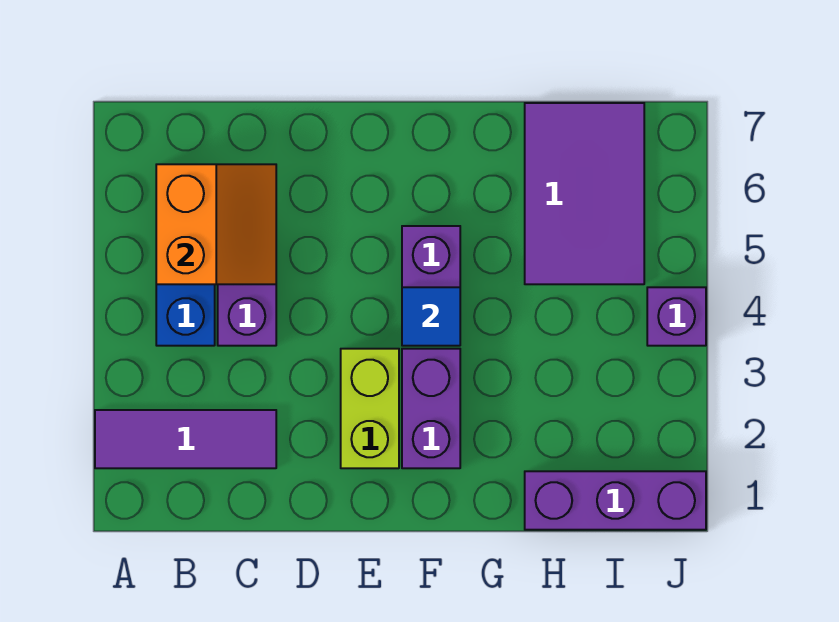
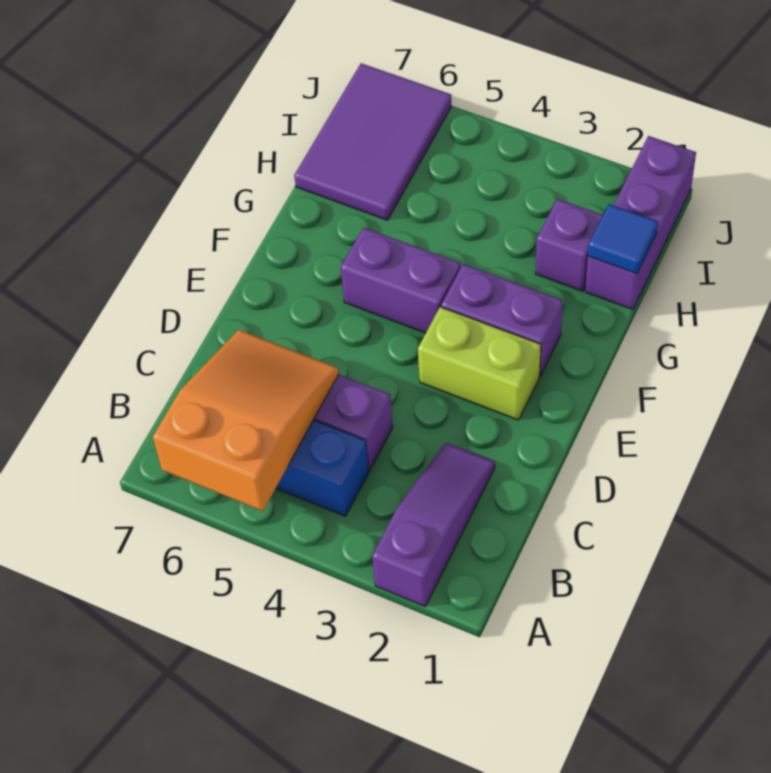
purple tile A2:C2 level 1 -> purple slope A2:C2 level 1 top A
orange slope B5:C6 level 2 top B -> orange slope A5:C6 level 2 top A
blue tile F4 level 2 -> blue tile H1 level 2
purple tile H5:I7 level 1 -> purple tile H6:J7 level 1
purple brick J4 level 1 -> purple brick H2 level 1

